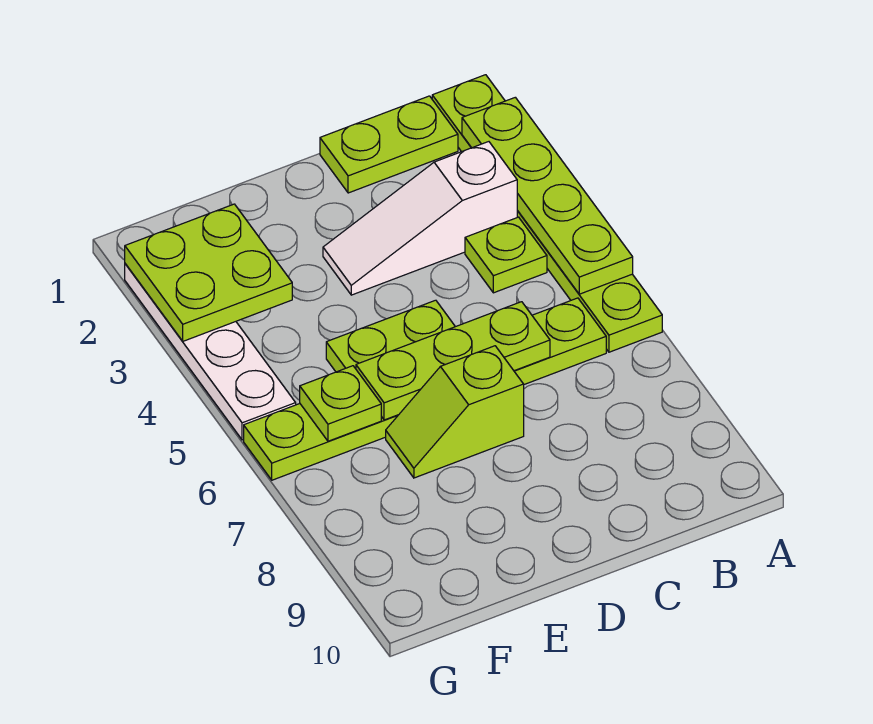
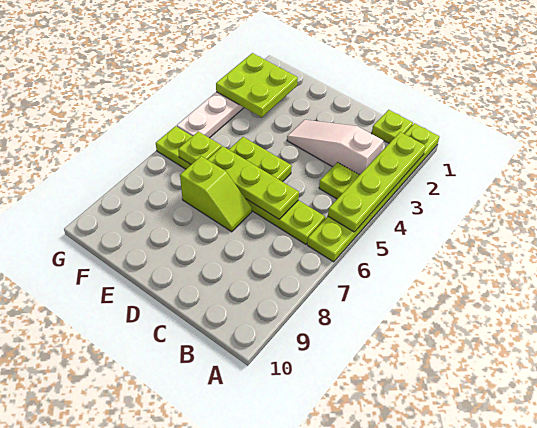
lime plate B1:C1 level 1 -> lime plate B1 level 1
lime slope D7:E7 level 1 top D -> lime slope D7:E7 level 1 top E

